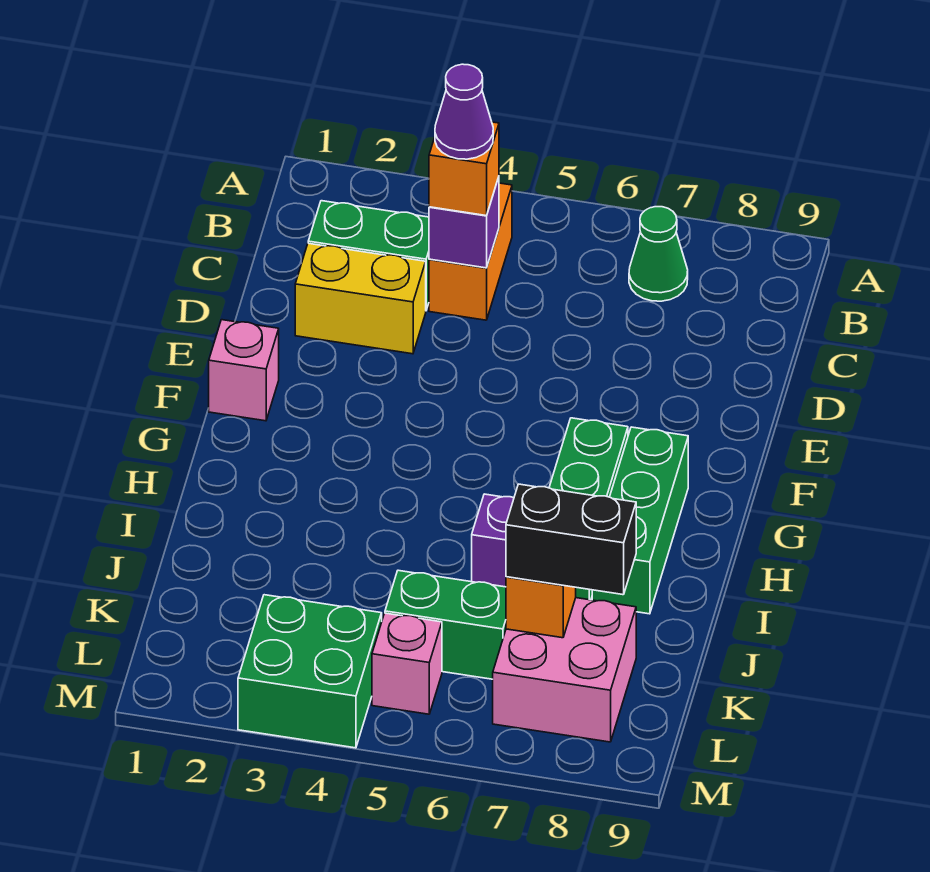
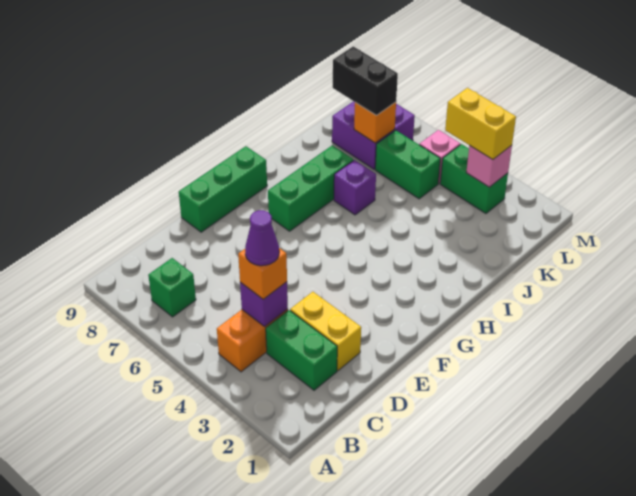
green cone B7 level 1 -> green brick B7 level 1
pink brick F1 level 1 -> pink brick L3 level 2
green brick G8:I8 level 1 -> green brick E9:G9 level 1
pink brick K7:L8 level 1 -> purple brick K7:L8 level 1
green brick L3:M4 level 1 -> green brick L3:L4 level 1
none -> yellow brick L3:L4 level 3

